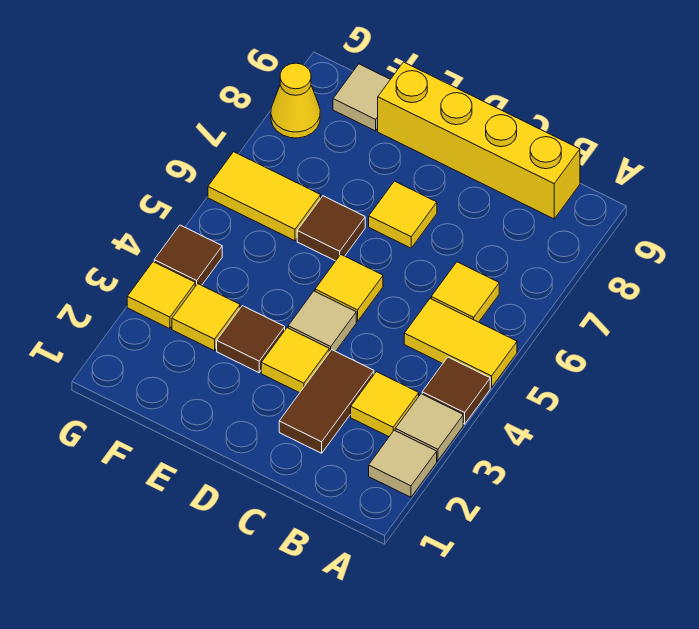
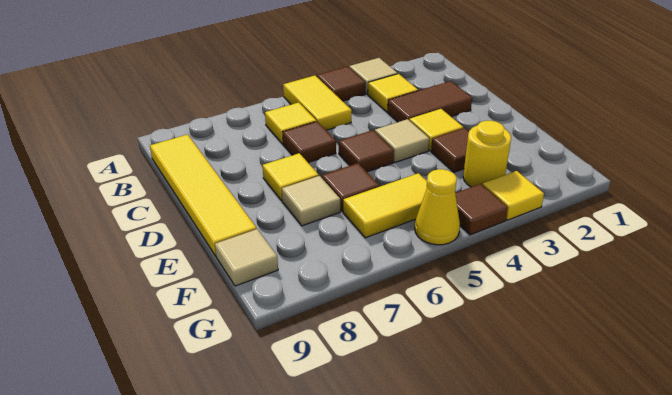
tan tile A2 level 1 -> tan tile E7 level 1
yellow brick B9:E9 level 1 -> yellow tile B9:E9 level 1
none -> brown tile C6 level 1
yellow tile D5 level 1 -> brown tile D5 level 1
yellow tile F3 level 1 -> yellow round brick F3 level 1
yellow tile F6:G6 level 1 -> yellow tile F5:F6 level 1
yellow cone G8 level 1 -> yellow cone G5 level 1

